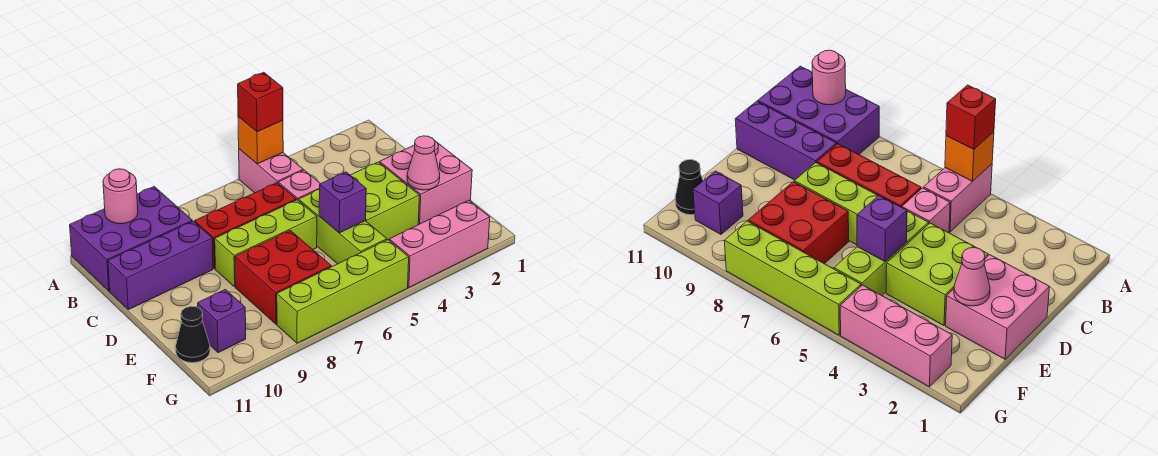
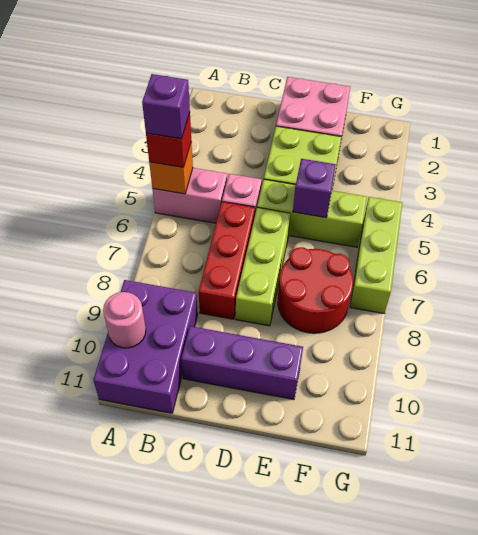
purple brick C9:C11 level 1 -> purple brick C10:E10 level 1
pink cone E2 level 2 -> none
red brick E7:F8 level 1 -> red round brick E7:F8 level 1
purple brick F10 level 1 -> purple brick A5 level 4
black cone F11 level 1 -> none
pink brick G2:G4 level 1 -> none
lime brick G5:G8 level 1 -> lime brick G5:G7 level 1

